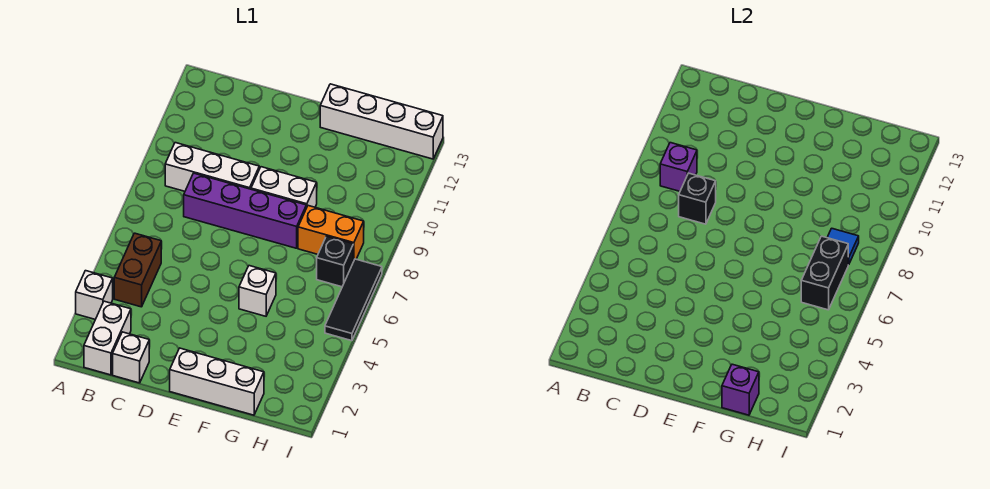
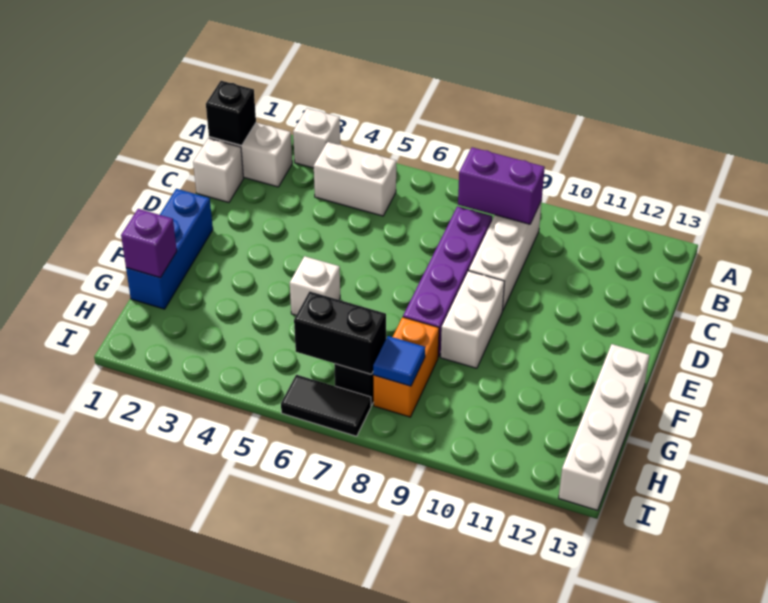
brown brick B4:B5 level 1 -> white brick B4:B5 level 1
purple brick B9 level 2 -> purple brick B8:B9 level 2
black brick C8 level 2 -> black brick B1 level 2
white brick E1:G1 level 1 -> blue brick E1:G1 level 1
black tile I5:I7 level 1 -> black tile I6:I7 level 1

